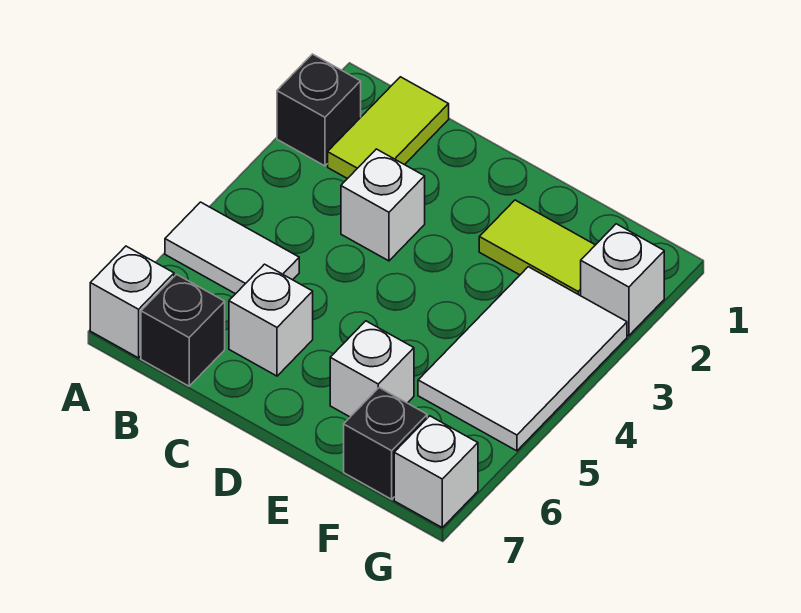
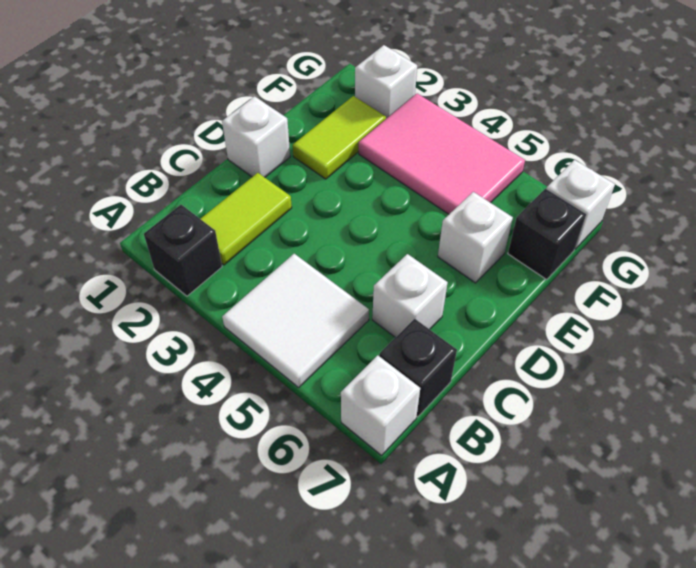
white tile A5:B5 level 1 -> white tile A4:B5 level 1
lime tile B1:B2 level 1 -> lime tile B2:C2 level 1
white brick C3 level 1 -> white brick D1 level 1
white tile F3:G5 level 1 -> pink tile F3:G5 level 1

